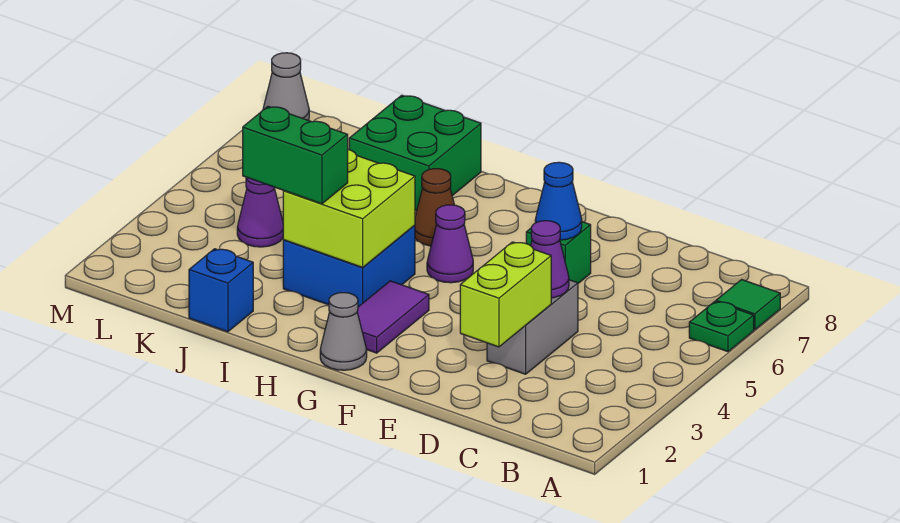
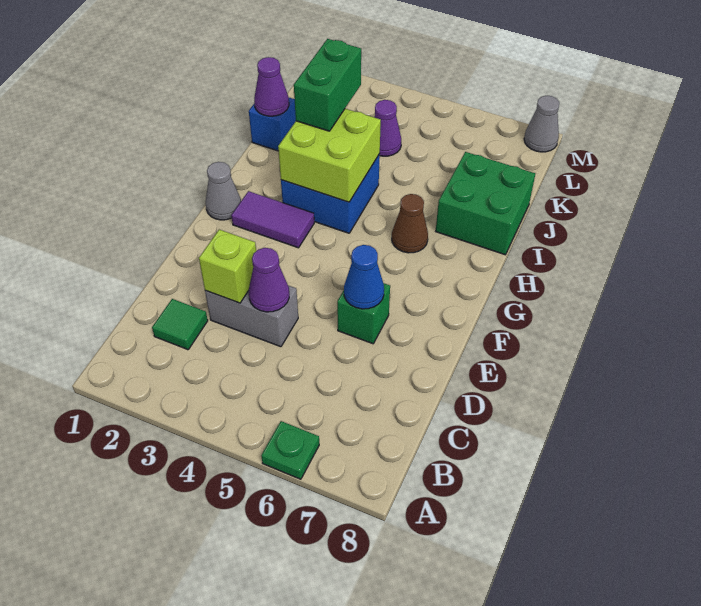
green tile A7 level 1 -> green tile C2 level 1
lime brick D2:D3 level 2 -> lime brick D3 level 2
purple cone G5 level 1 -> purple cone J1 level 2

